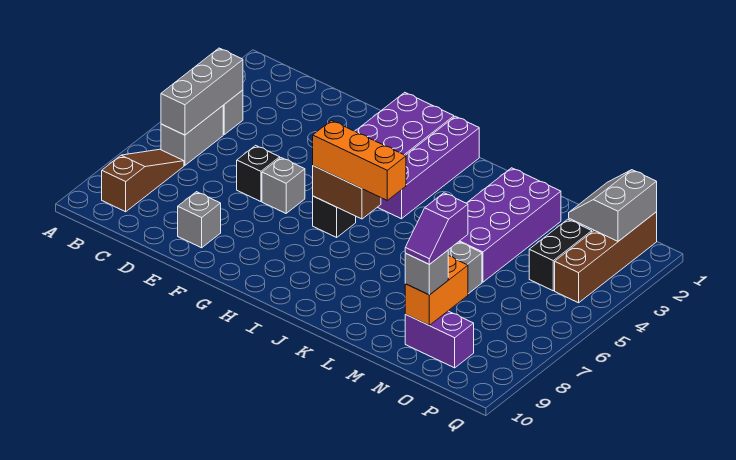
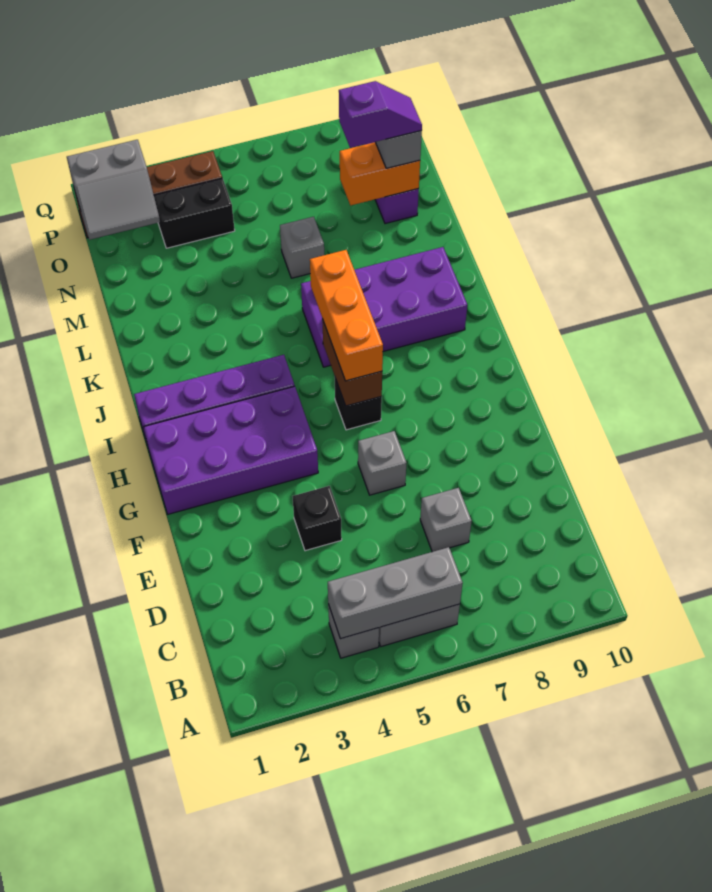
brown slope B7:B9 level 1 top 9 -> none
black brick E6 level 1 -> black brick E4 level 1
grey brick E9 level 1 -> grey brick D7 level 1
purple brick L2:M5 level 1 -> purple brick J6:K9 level 1

